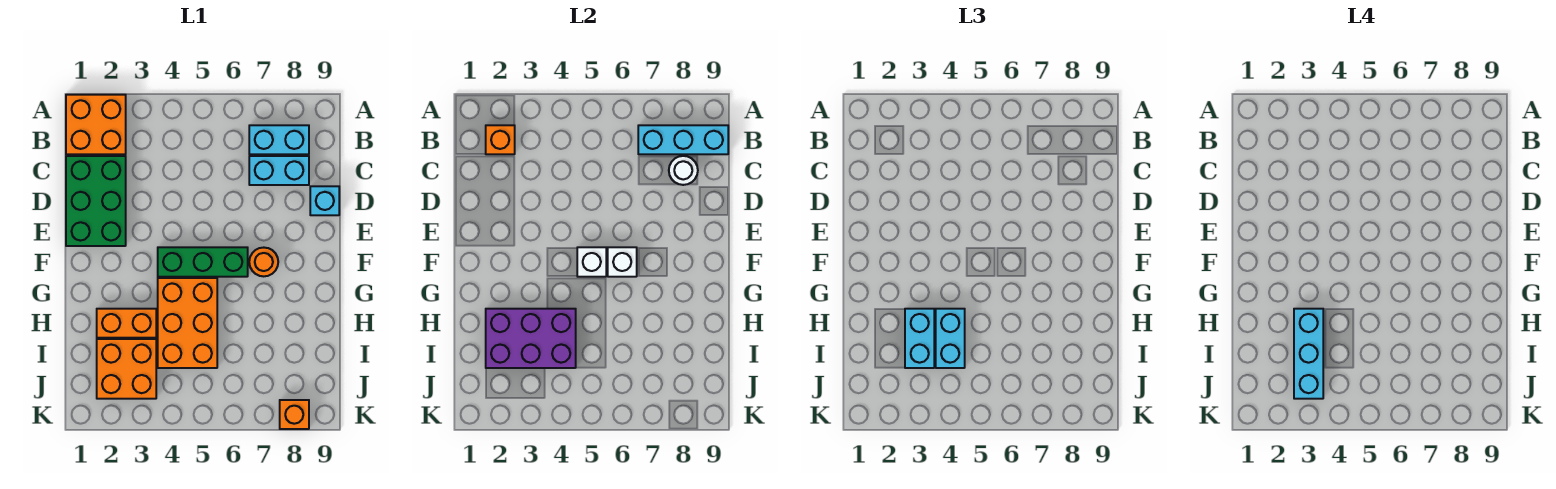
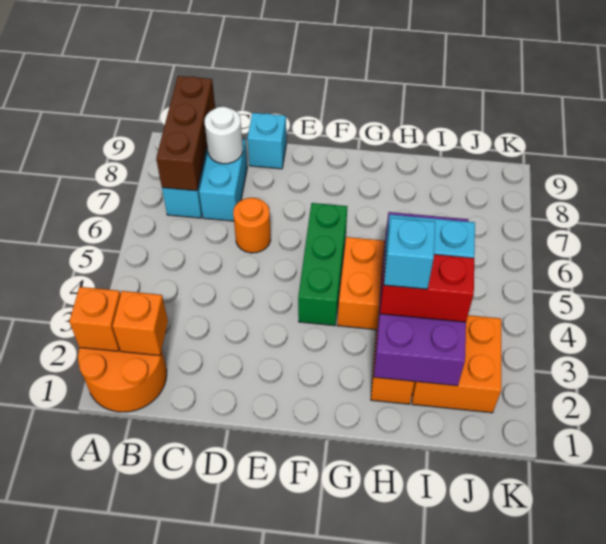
orange brick A1:B2 level 1 -> orange round brick A1:B2 level 1
cyan brick B7:B9 level 2 -> brown brick B7:B9 level 2
green brick C1:E2 level 1 -> none
white brick F5 level 2 -> none
white brick F6 level 2 -> none
orange round brick F7 level 1 -> orange round brick D6 level 1
purple brick H2:I4 level 2 -> purple brick H2:I5 level 2
cyan brick H3:I3 level 3 -> red brick H3:I3 level 3
cyan brick H3:J3 level 4 -> cyan brick H3 level 4
orange brick K8 level 1 -> orange brick A2 level 2

